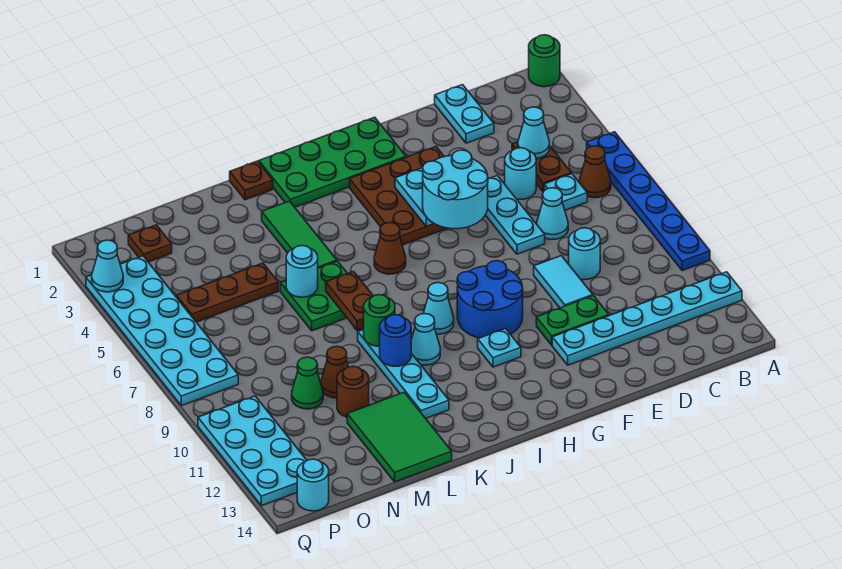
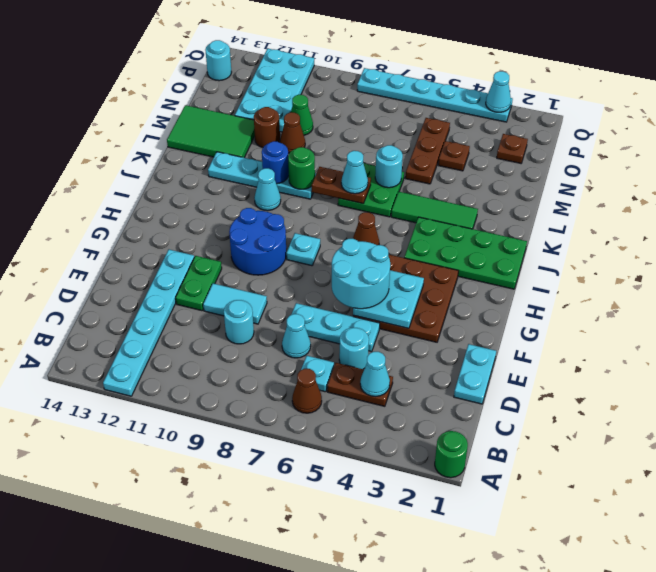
blue plate A5:A10 level 1 -> none
cyan plate D1:D2 level 1 -> cyan plate D1:E1 level 1
green plate G1:J2 level 1 -> green plate I1:J4 level 1
cyan plate H11 level 1 -> cyan plate H8 level 1
cyan cone I9 level 1 -> cyan cone K7 level 3
brown plate K1 level 1 -> brown plate N4 level 1
cyan plate P3:Q8 level 1 -> cyan plate Q3:Q8 level 1
cyan plate P10:Q13 level 1 -> cyan plate N11:Q12 level 1

